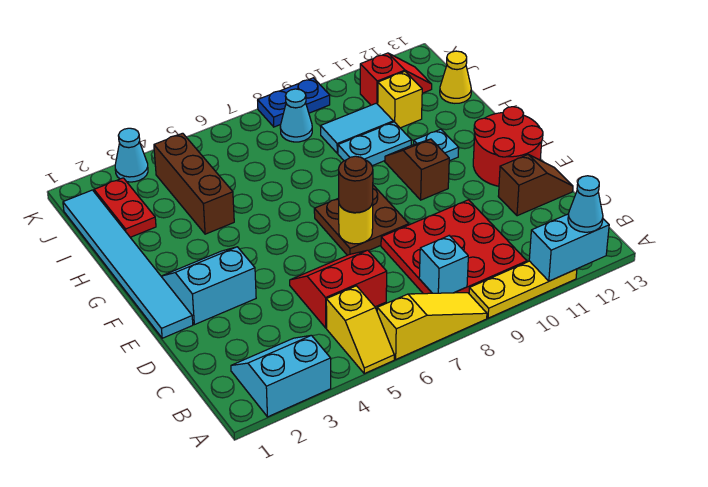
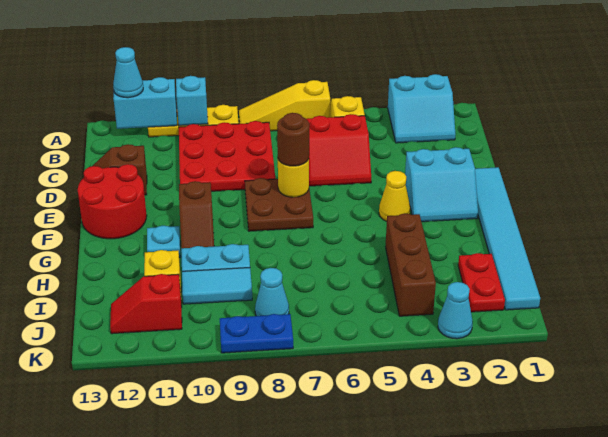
cyan brick B8 level 2 -> cyan brick A10 level 2
yellow cone I13 level 1 -> yellow cone F4 level 1

